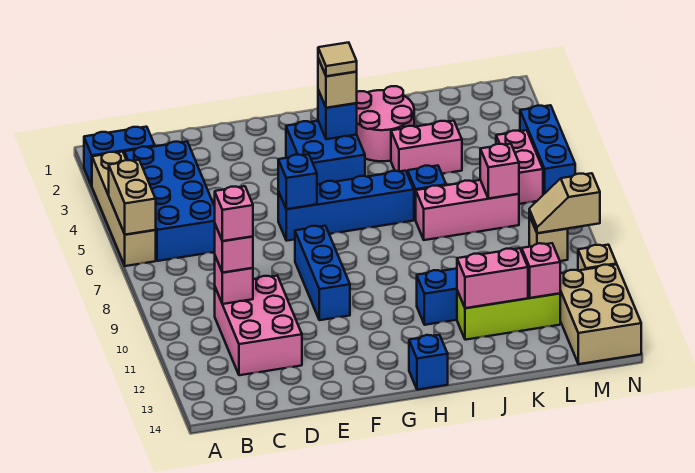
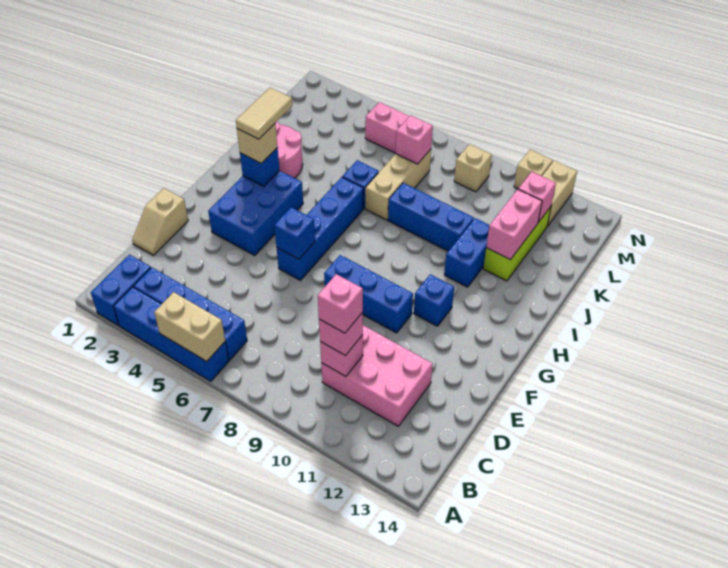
tan brick A3:A6 level 1 -> blue brick A3:A6 level 1
blue brick B3:C6 level 1 -> blue brick B3:B6 level 1
blue brick G3:H4 level 1 -> blue brick F3:H4 level 1
tan tile H3 level 4 -> tan tile H3:I3 level 4
blue brick H14 level 1 -> blue brick G11 level 1
pink brick J4:K4 level 1 -> none
pink brick J7:L7 level 1 -> tan brick J7:L7 level 1
tan slope M9:N9 level 2 top N -> tan slope D1:E1 level 1 top E
tan brick M12:N14 level 1 -> tan brick M12:N12 level 1
blue brick N4:N6 level 1 -> blue brick J8:J10 level 1

